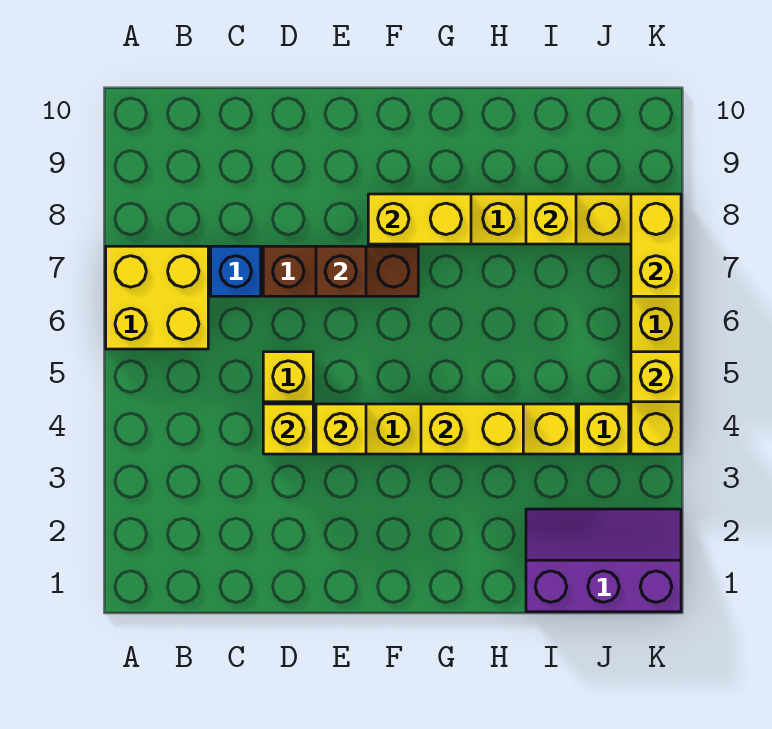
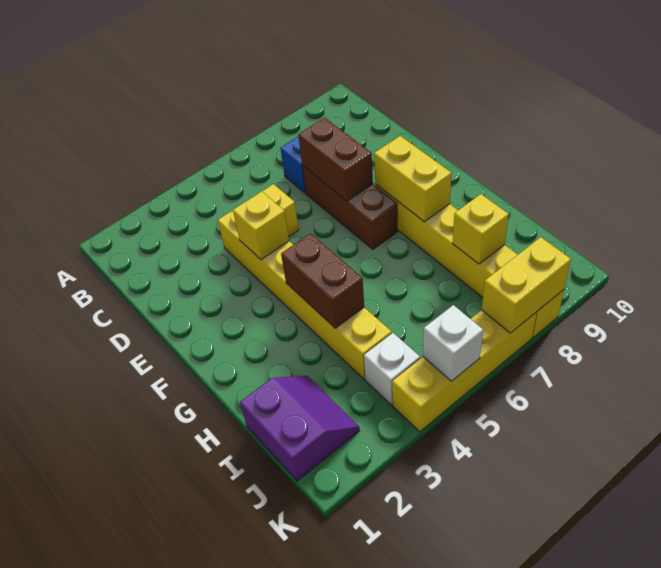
yellow brick A6:B7 level 1 -> none
yellow brick D4 level 2 -> none
brown brick E7 level 2 -> brown brick D7:E7 level 2
yellow brick G4:H4 level 2 -> brown brick G4:H4 level 2
purple slope I1:K2 level 1 top 1 -> purple slope I1:J2 level 1 top 1
yellow brick J4 level 1 -> white brick J4 level 1
yellow brick K5 level 2 -> white brick K5 level 2

